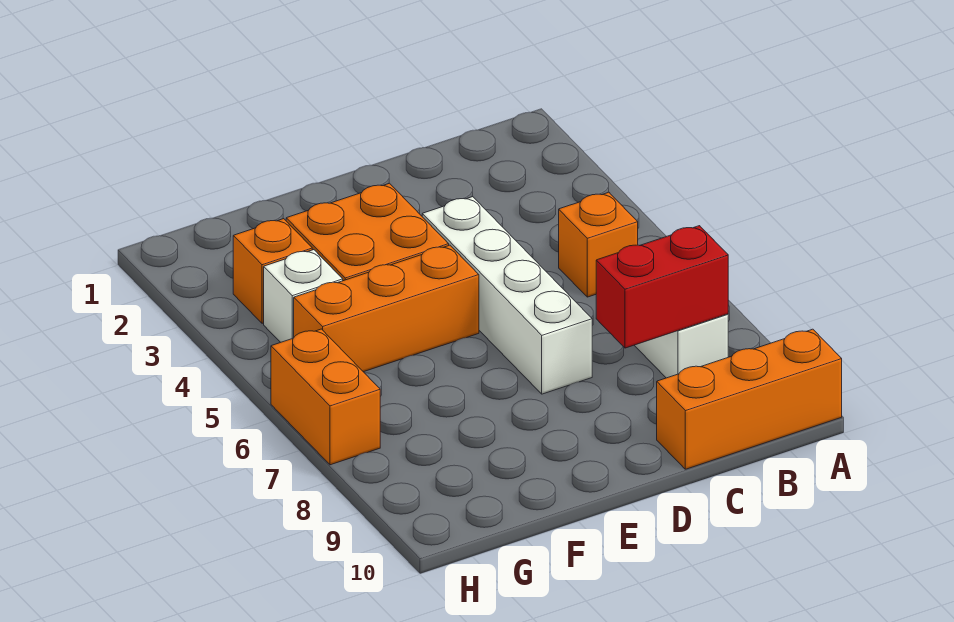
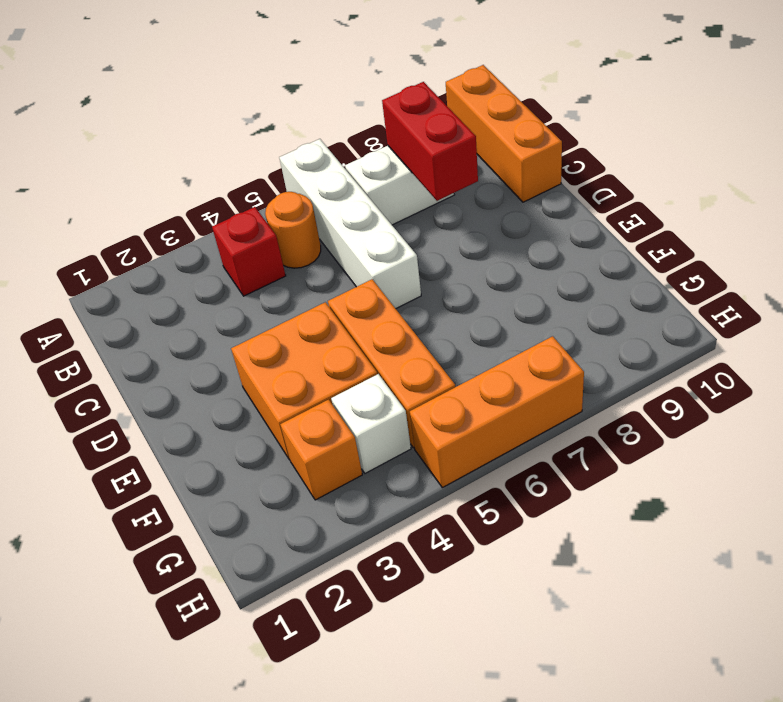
none -> red brick B4 level 1
orange brick B5 level 1 -> orange round brick B5 level 1
white brick D4:D7 level 1 -> white brick A6:D6 level 1
orange brick H6:H7 level 1 -> orange brick H5:H7 level 1

